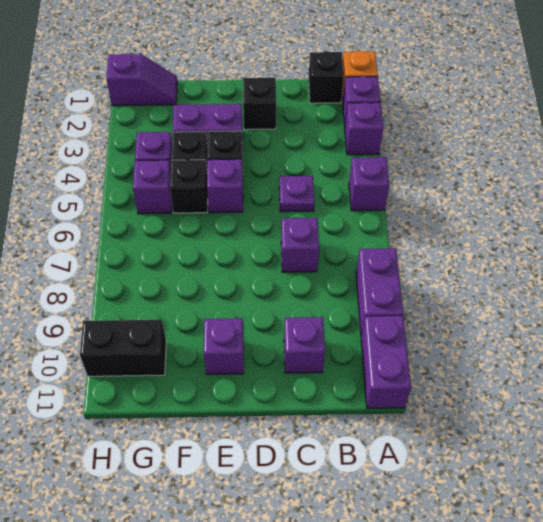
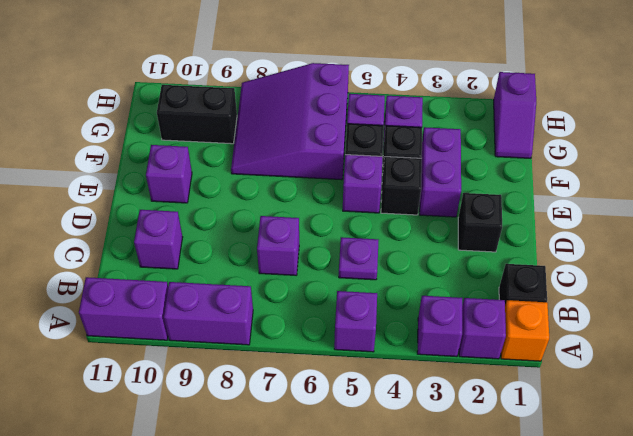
none -> purple slope F6:H8 level 1 top 6
black brick G10:H10 level 1 -> black brick G9:G10 level 1

